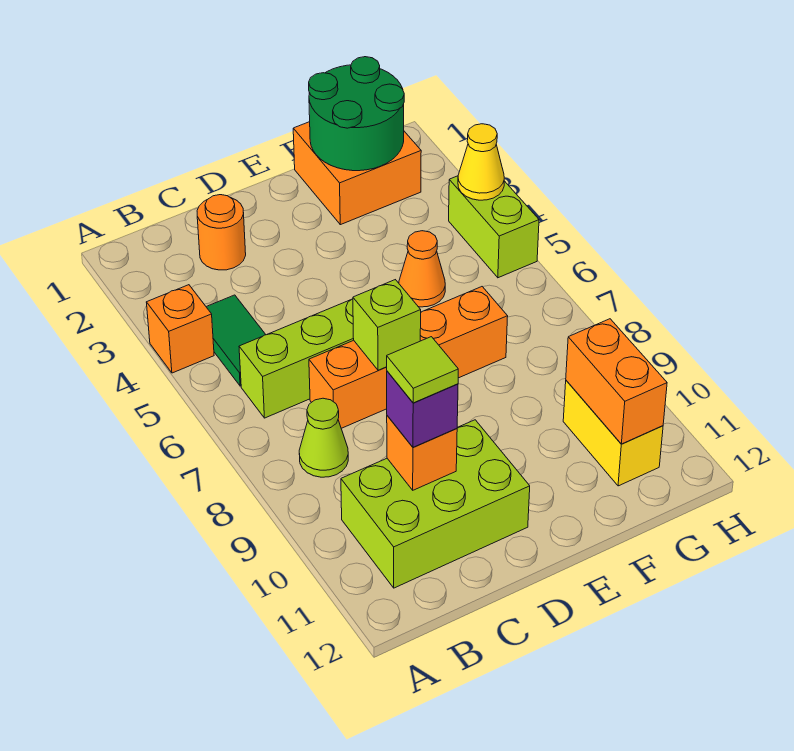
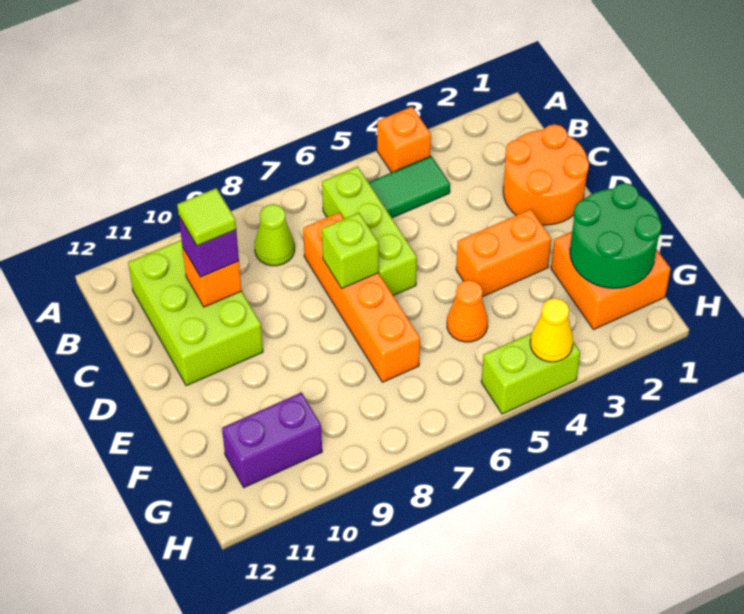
orange round brick C2 level 1 -> orange round brick C1:D2 level 1
yellow brick G10:G11 level 1 -> purple brick G10:G11 level 1
orange brick G10:G11 level 2 -> orange brick E3:E4 level 1

